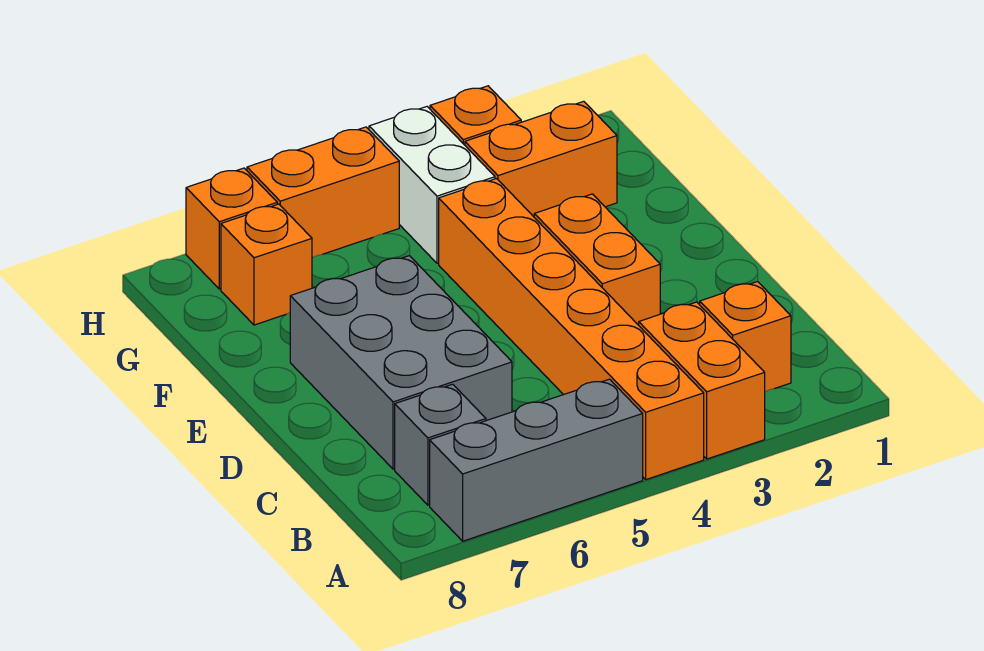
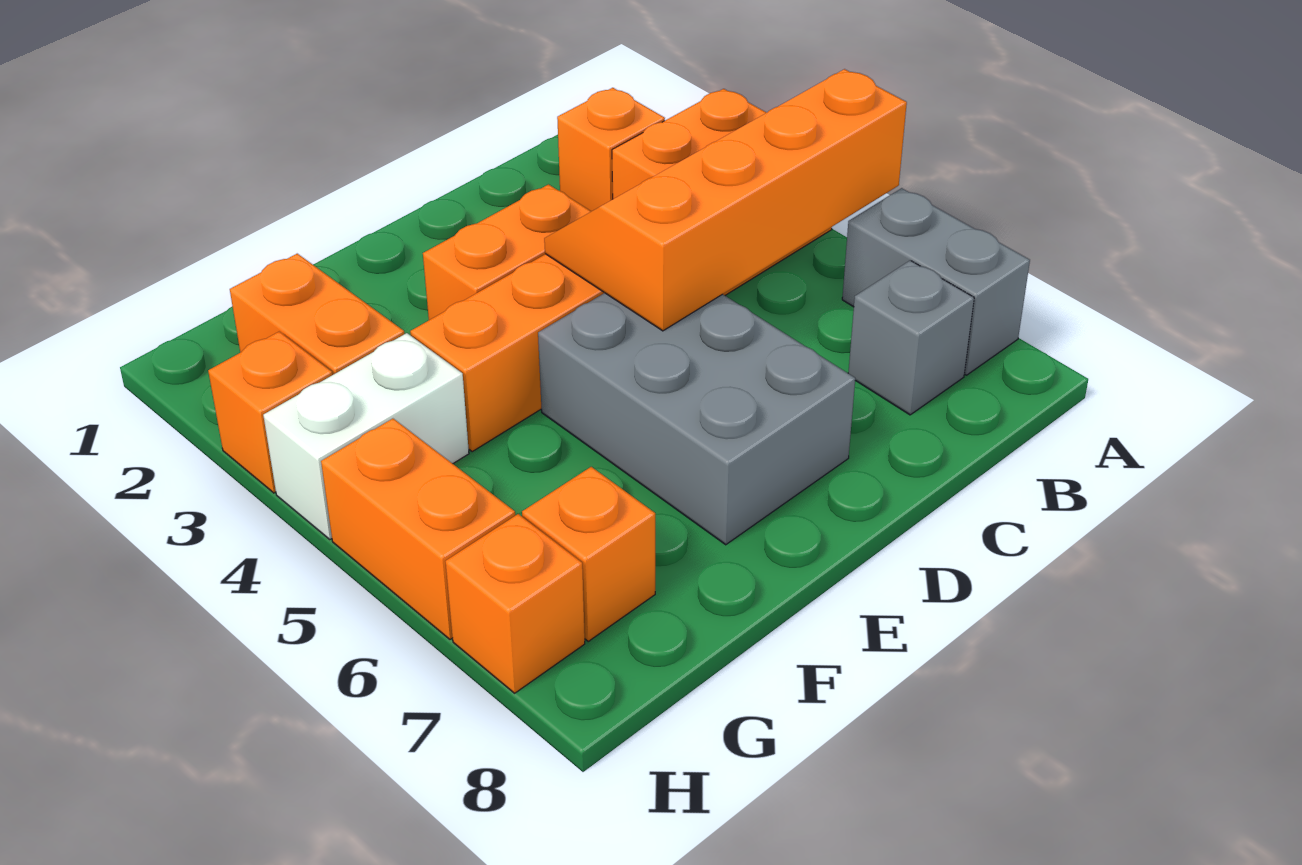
none -> orange slope A4:D5 level 2 top 5
grey brick A5:A7 level 1 -> grey brick A6:A7 level 1
grey brick C6:E7 level 1 -> grey brick D5:E7 level 1

